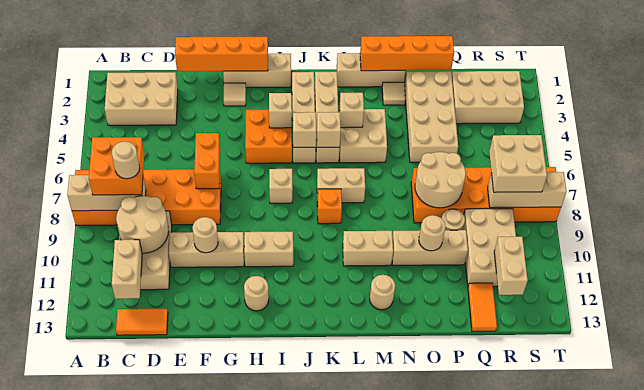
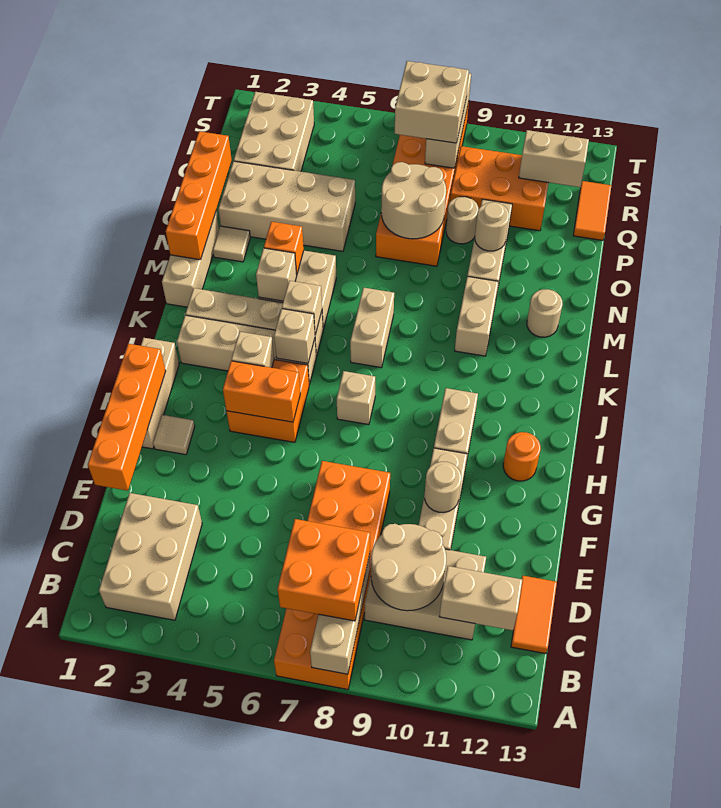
tan round brick C8 level 4 -> none
orange brick F6:F7 level 2 -> orange brick H4:H5 level 2
tan round brick H12 level 1 -> orange round brick H12 level 1
orange brick K8 level 1 -> orange brick M4 level 2
tan brick Q9:R11 level 1 -> orange brick Q9:R11 level 1
orange tile Q12:Q13 level 1 -> orange tile Q13:R13 level 1

